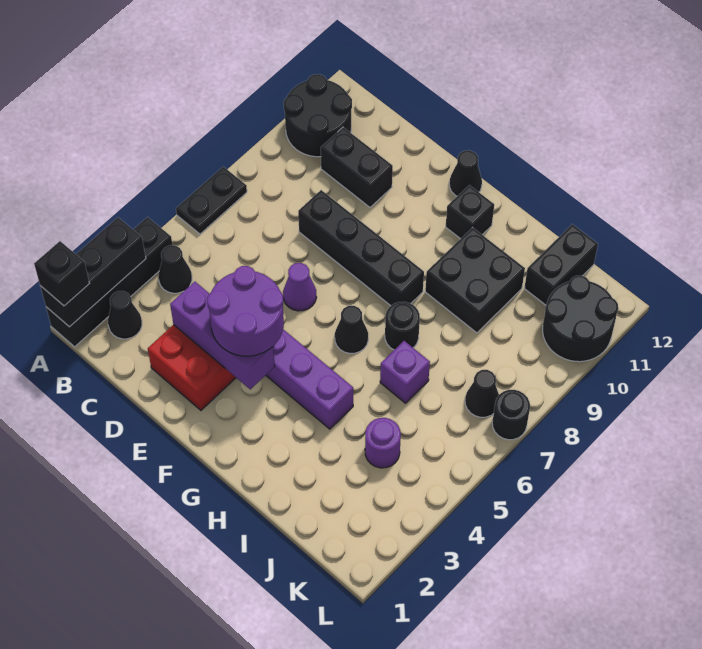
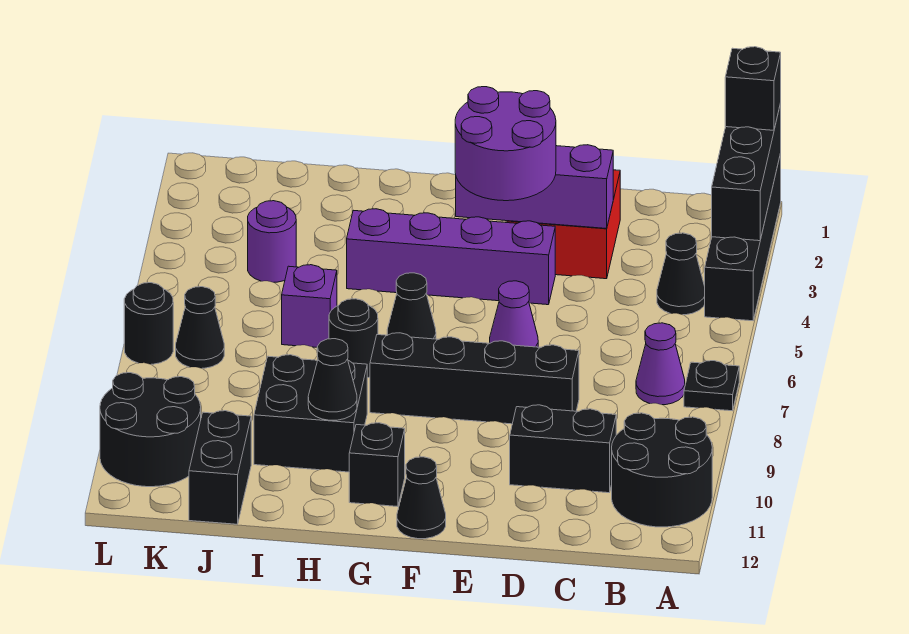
black plate A6:A7 level 1 -> black plate A7 level 1
black cone B2 level 1 -> black cone H10 level 2
none -> purple cone B7 level 1

